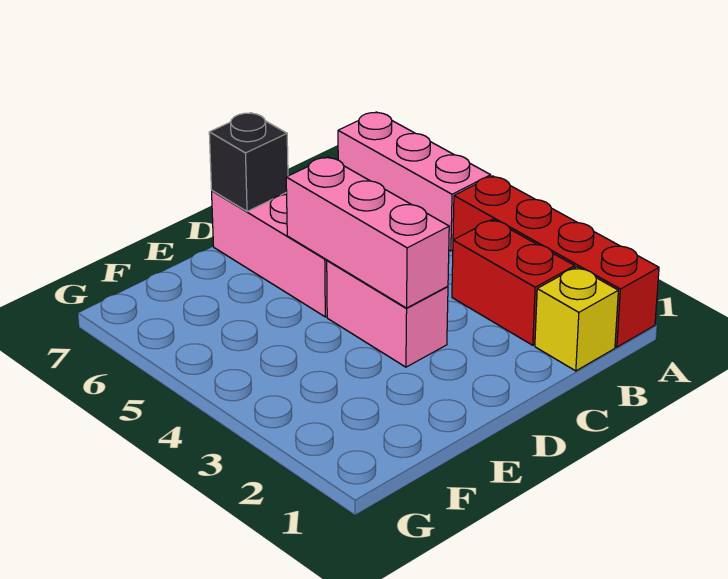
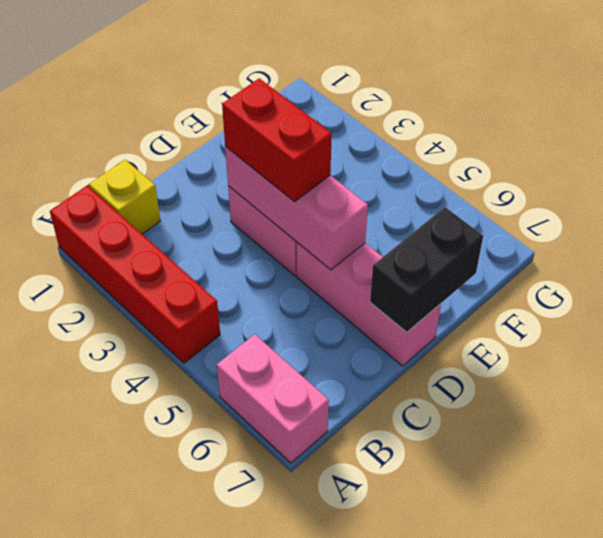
pink brick A5:A7 level 1 -> pink brick A6:A7 level 1
red brick B2:B3 level 1 -> red brick D3:D4 level 3
black brick D7 level 2 -> black brick D7:E7 level 2

